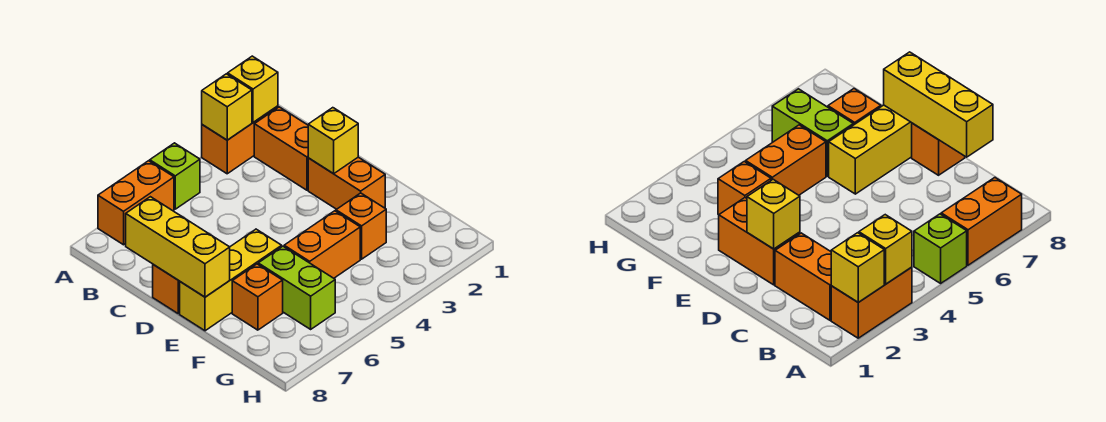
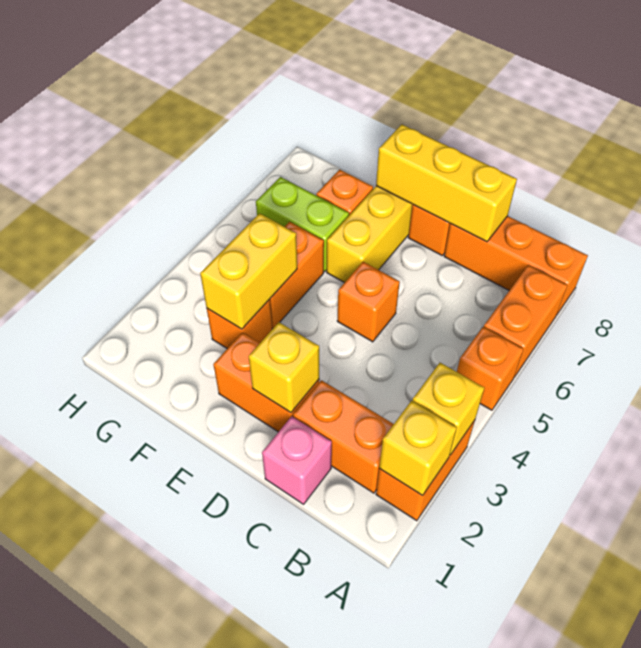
lime brick A5 level 1 -> orange brick A5 level 1
none -> orange brick A8:C8 level 1
none -> pink brick C1 level 1
none -> orange brick D5 level 1
none -> yellow brick F3:F4 level 2

